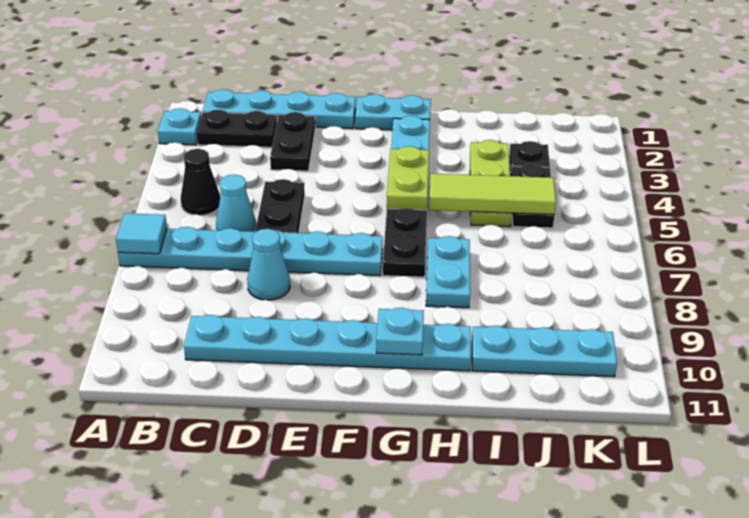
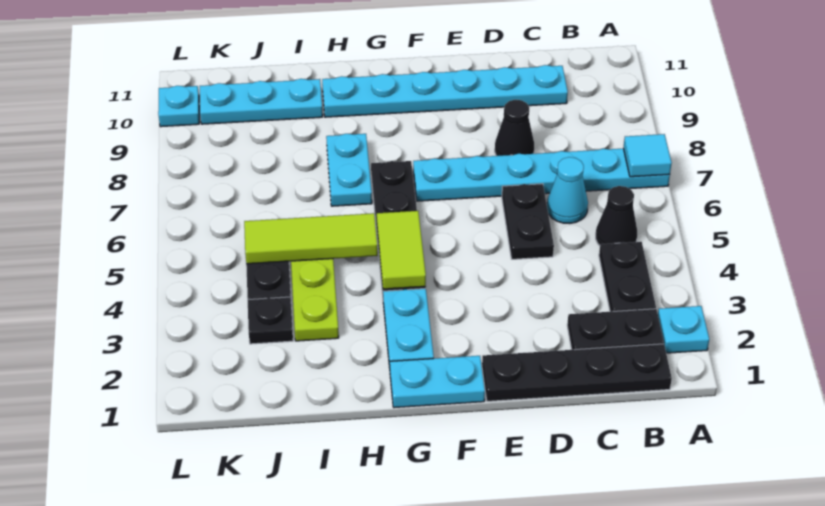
cyan plate B1:E1 level 1 -> black plate B1:E1 level 1
black plate D2:D3 level 1 -> black plate B3:B4 level 1
cyan cone D8 level 1 -> black cone D8 level 1
lime plate G4:G5 level 2 -> lime tile G4:G5 level 2
cyan plate G10 level 2 -> cyan plate L10 level 1

